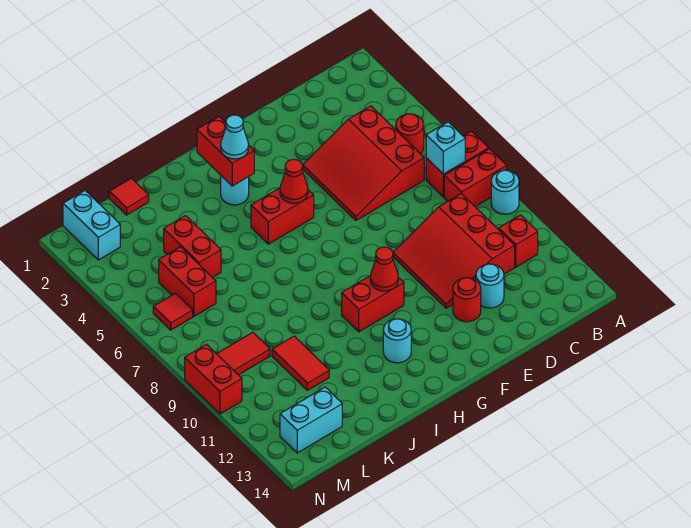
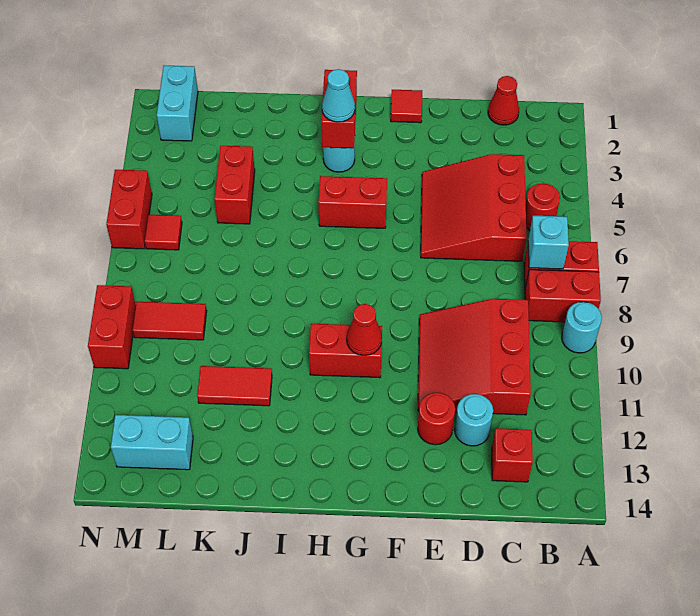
red brick B11 level 1 -> red brick C13 level 1
red cone G5 level 2 -> red cone C1 level 1
cyan round brick H12 level 1 -> none
red tile K1 level 1 -> red tile F1 level 1
red tile K10:K11 level 1 -> red tile J11:K11 level 1
red brick L5:L6 level 1 -> red brick N5:N6 level 1

